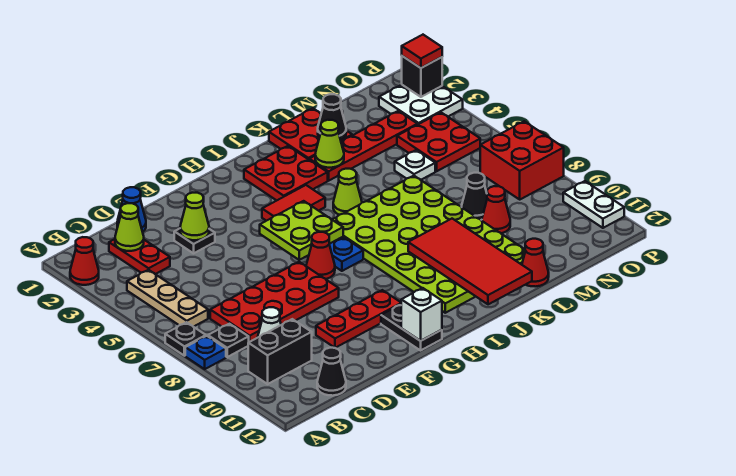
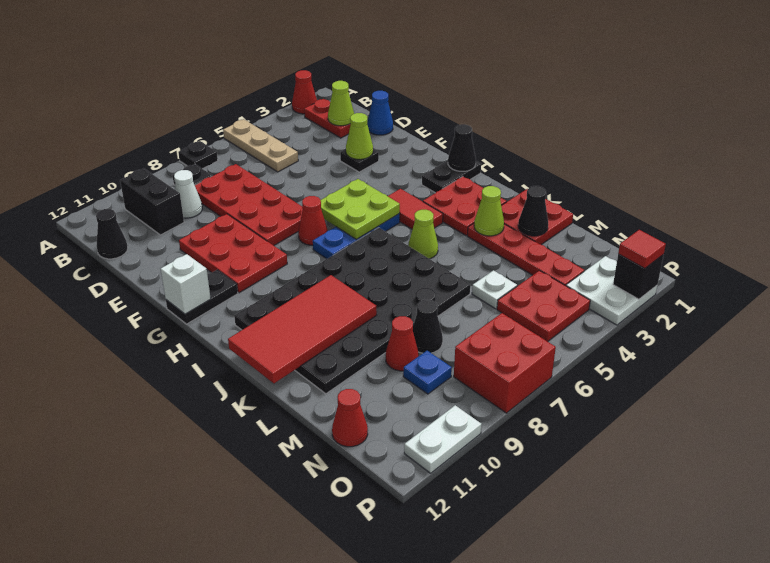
blue plate A8 level 1 -> blue plate N9 level 1
tan plate B4:B6 level 1 -> tan plate A5:C5 level 1
red plate C2:C3 level 1 -> red plate B2:C2 level 1
red plate E10:G10 level 1 -> red plate E9:G10 level 1
none -> black plate H1:H2 level 1
none -> black cone H1 level 2
lime plate I6:L11 level 1 -> black plate I6:L11 level 1
red cone L12 level 1 -> red cone N12 level 1

